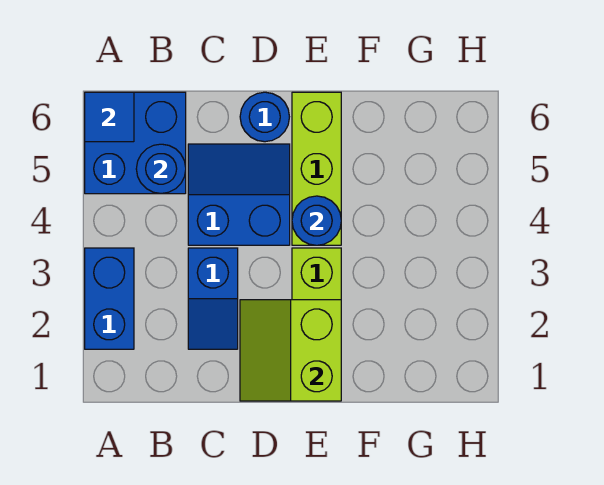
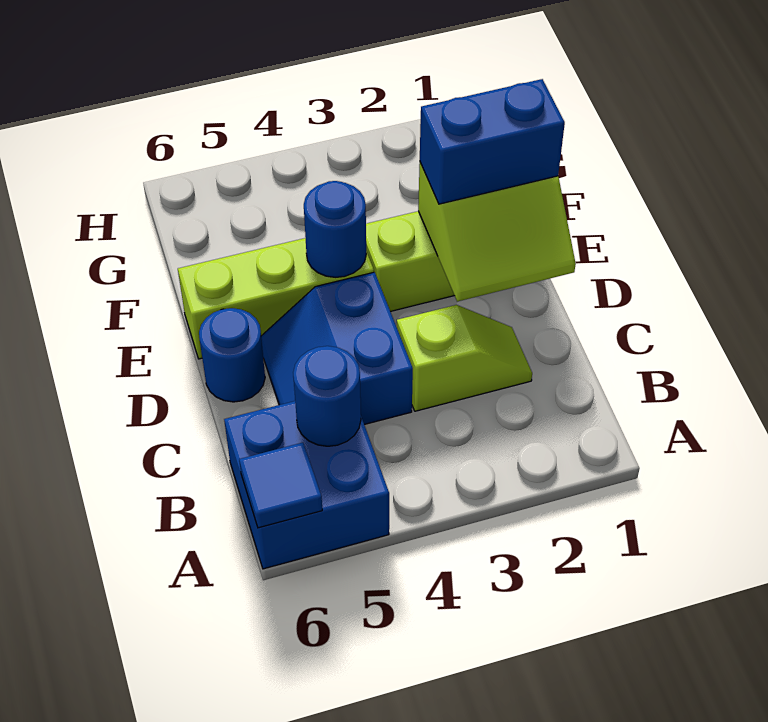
blue brick A2:A3 level 1 -> blue brick E1:E2 level 3
blue slope C2:C3 level 1 top 3 -> lime slope C2:C3 level 1 top 3

